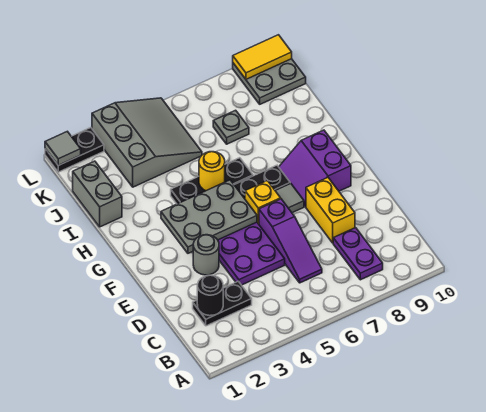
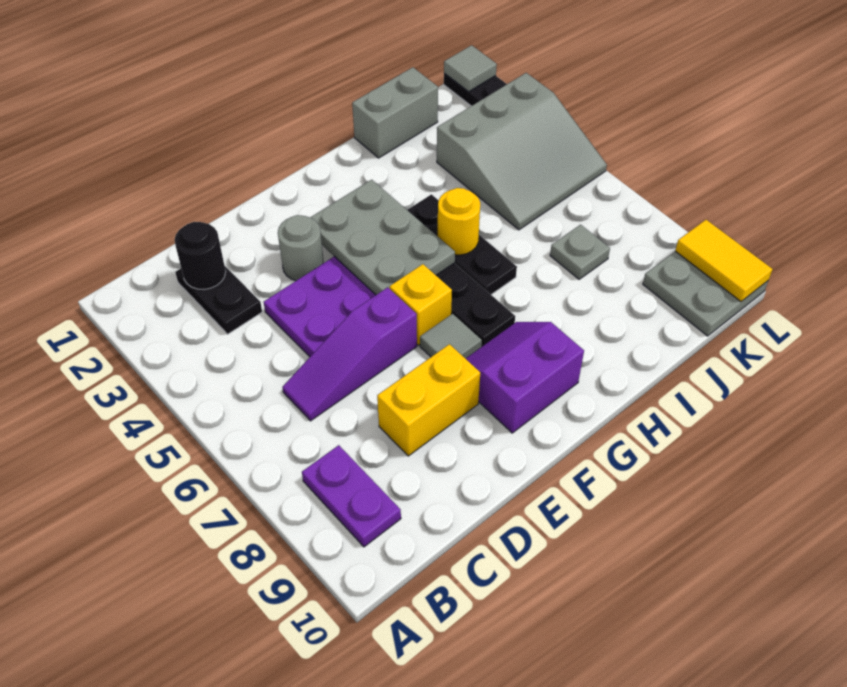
purple plate B8:C8 level 1 -> purple plate B8:B9 level 1

